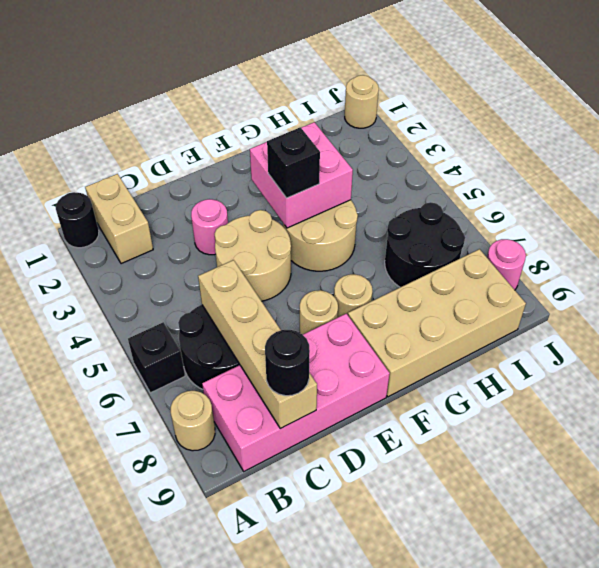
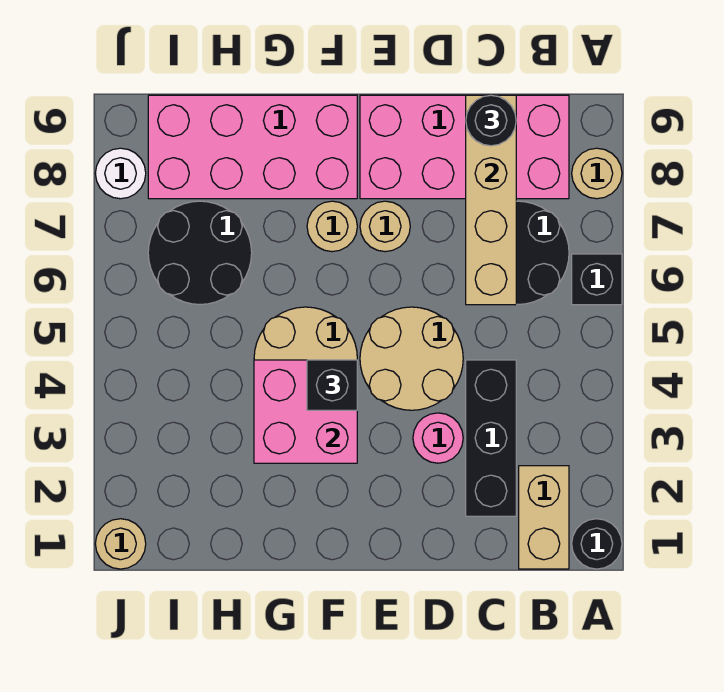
none -> black brick C2:C4 level 1
tan brick F8:I9 level 1 -> pink brick F8:I9 level 1
pink round brick J8 level 1 -> white round brick J8 level 1

